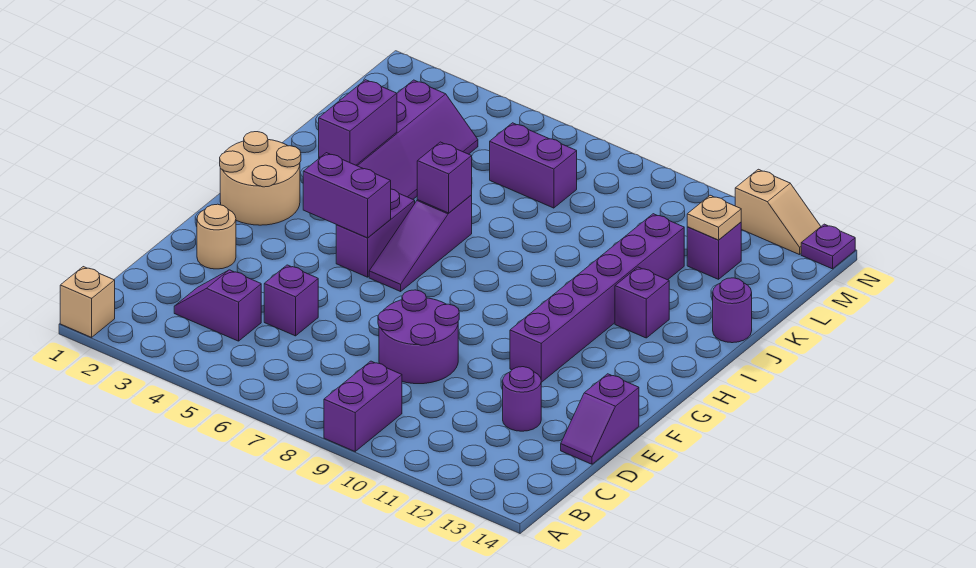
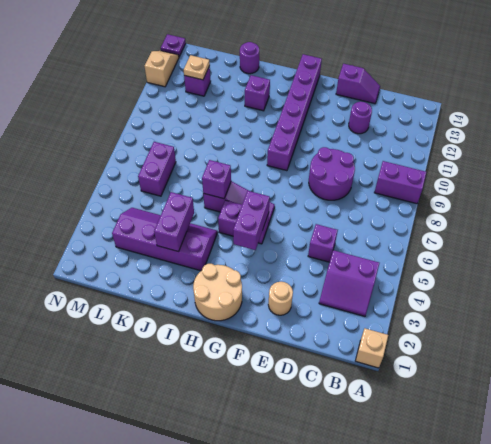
purple slope C3:C4 level 1 top 4 -> purple slope B3:C4 level 1 top 4
purple brick F11:K11 level 1 -> purple brick G9:G14 level 1
purple brick I3:J3 level 2 -> purple brick J3:J4 level 2

